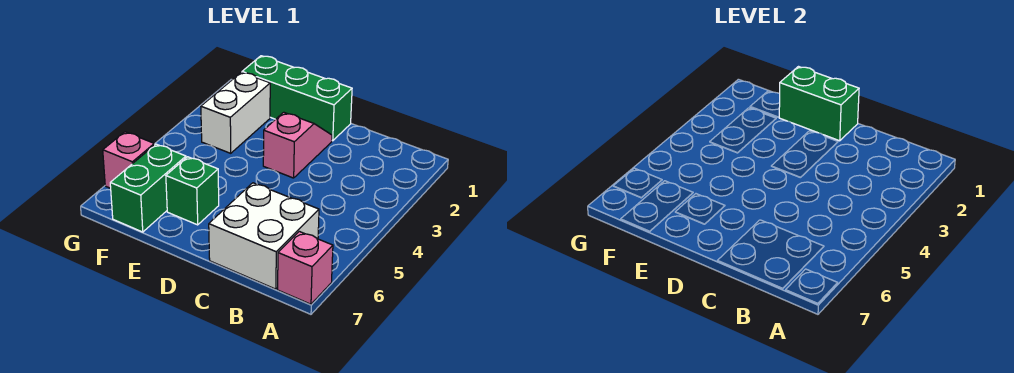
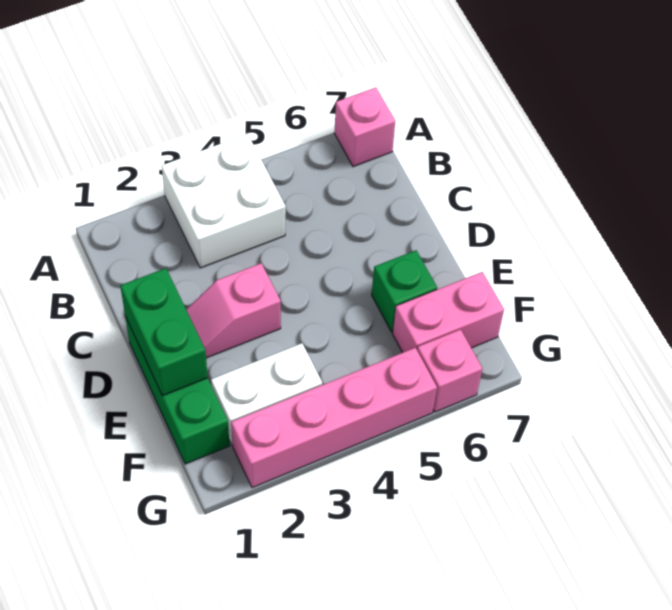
white brick B6:C7 level 1 -> white brick A3:B4 level 1
green brick F6:F7 level 1 -> pink brick F6:F7 level 1
none -> pink brick G2:G5 level 1

